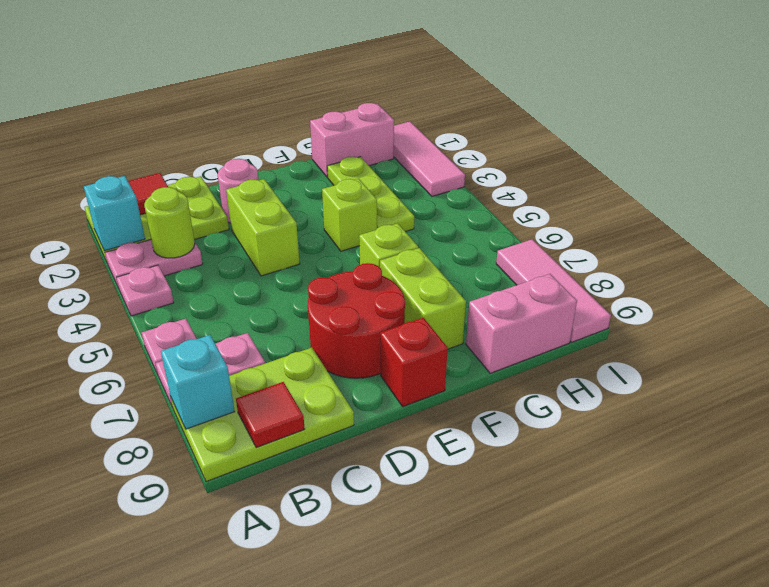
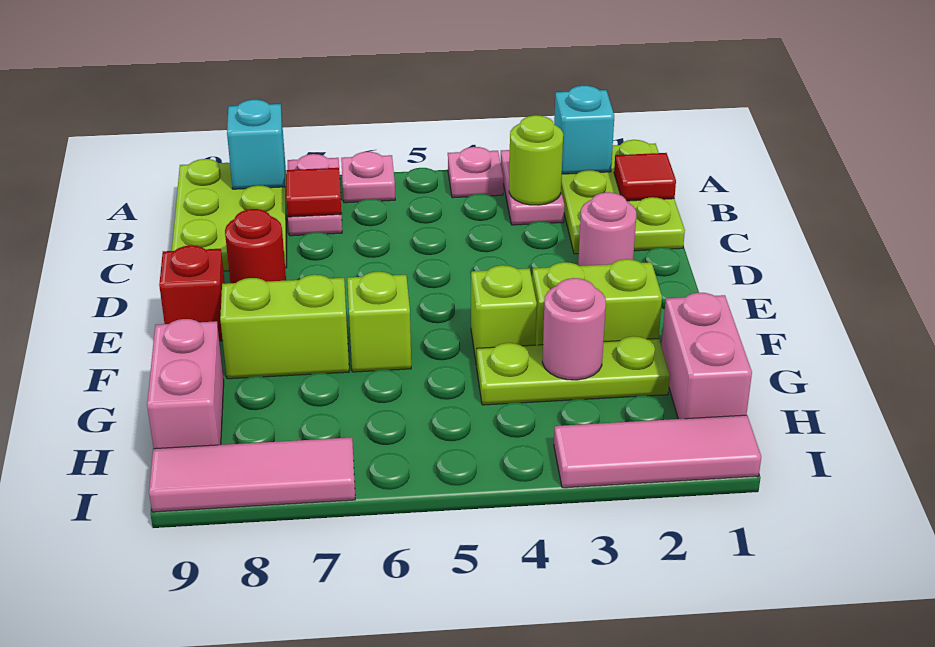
red tile B9 level 2 -> red tile B7 level 2
lime brick D3:D4 level 1 -> lime brick F2:F3 level 1
red round brick D7:E8 level 1 -> red round brick D8 level 1
none -> pink round brick G3 level 2

